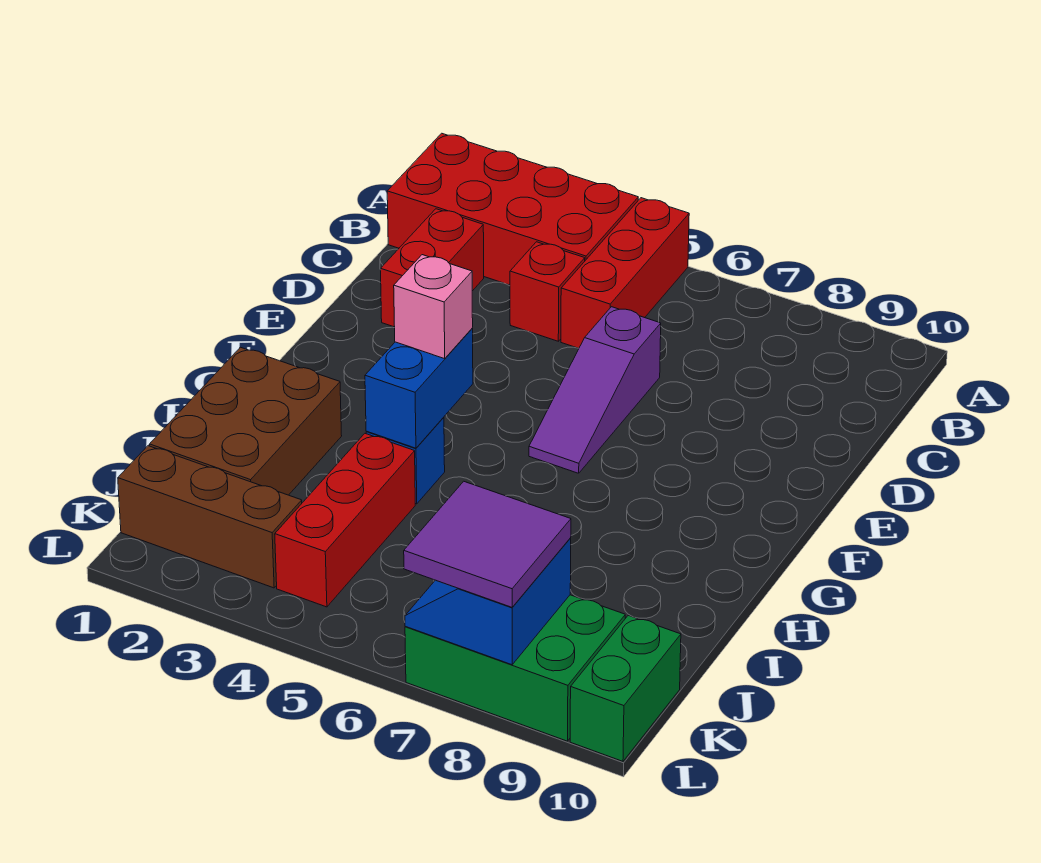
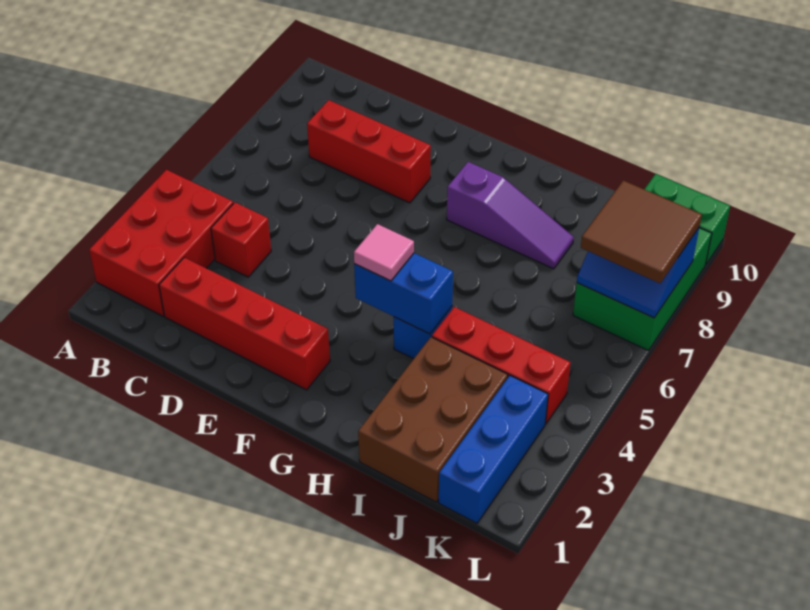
red brick A1:B4 level 1 -> red brick A2:B4 level 1
red brick A5:C5 level 1 -> red brick C8:E8 level 1
red brick C2:D2 level 1 -> red brick C2:F2 level 1
purple slope D6:F6 level 1 top D -> purple slope G8:I8 level 1 top G
pink brick G4 level 3 -> pink tile G4 level 3
brown brick H1:J2 level 1 -> brown brick I1:J3 level 1
brown brick K1:K3 level 1 -> blue brick K1:K3 level 1
purple tile K7:L8 level 3 -> brown tile K7:L8 level 3

